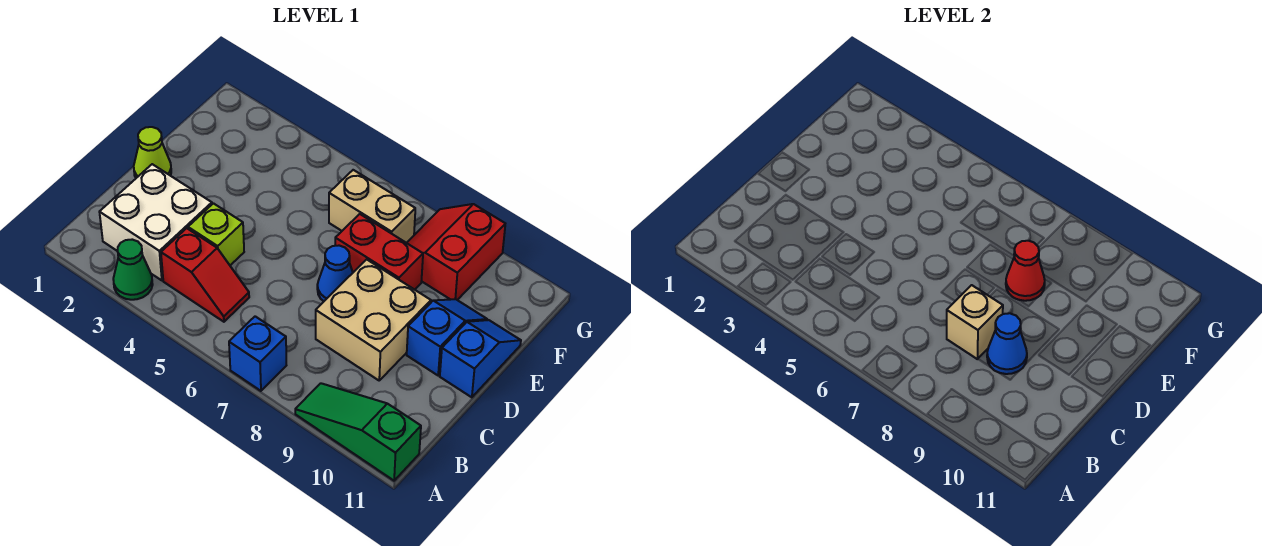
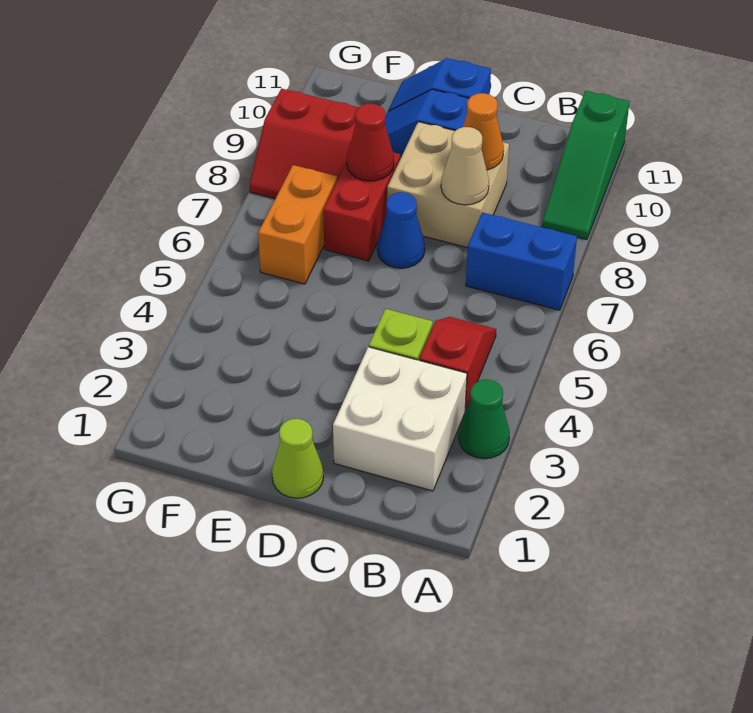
blue brick A7 level 1 -> blue brick A7:B7 level 1
tan brick C8 level 2 -> tan cone C8 level 2
blue cone C9 level 2 -> orange cone C9 level 2
tan brick F6:F7 level 1 -> orange brick F6:F7 level 1

